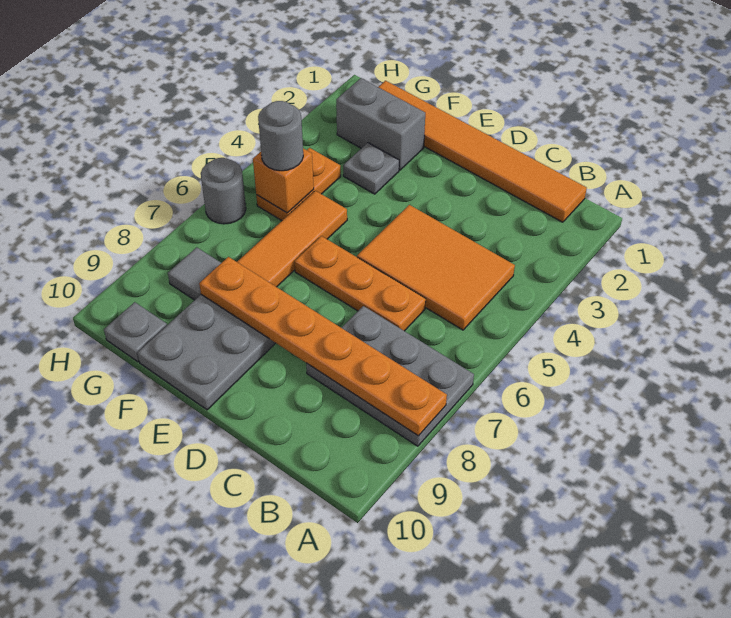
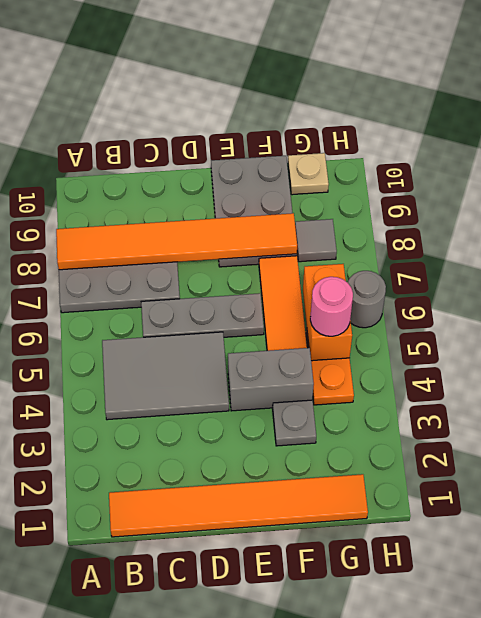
orange plate A8:F8 level 2 -> orange tile A8:F8 level 2
orange tile B4:D5 level 1 -> grey tile B4:D5 level 1
orange plate C6:E6 level 1 -> grey plate C6:E6 level 1
grey brick F2:G2 level 1 -> grey brick E4:F4 level 1
orange brick G5 level 2 -> orange brick G5:G6 level 2
grey round brick G5 level 3 -> pink round brick G5 level 3
grey plate G10 level 1 -> tan plate G10 level 1

